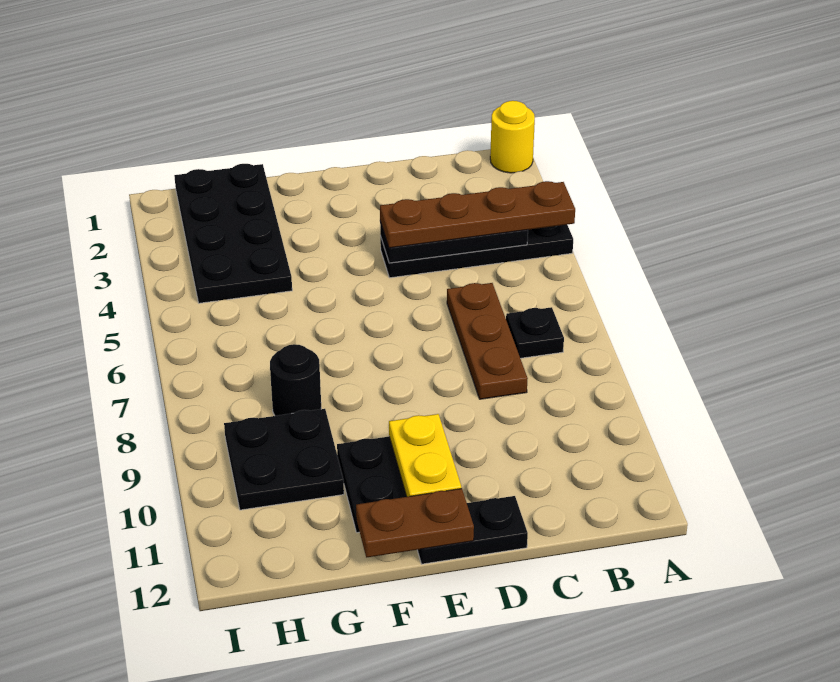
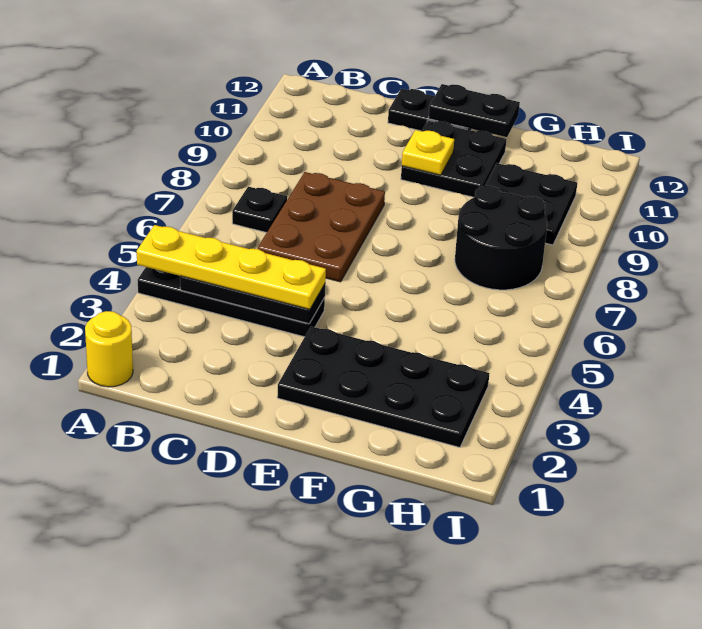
brown plate A4:D4 level 3 -> yellow plate A4:D4 level 3
brown plate C6:C8 level 1 -> brown plate C6:D8 level 1
yellow plate E10:E11 level 2 -> yellow plate E10 level 2
brown plate E12:F12 level 2 -> black plate E12:F12 level 2
black plate G1:H4 level 1 -> black plate E2:H3 level 1
black round brick G8 level 1 -> black round brick G7:H8 level 1

